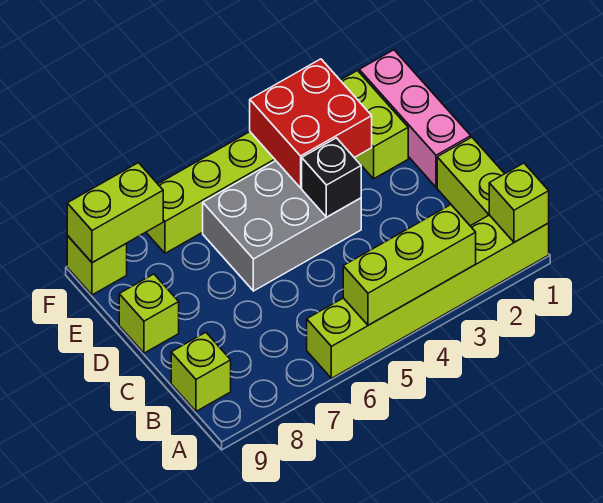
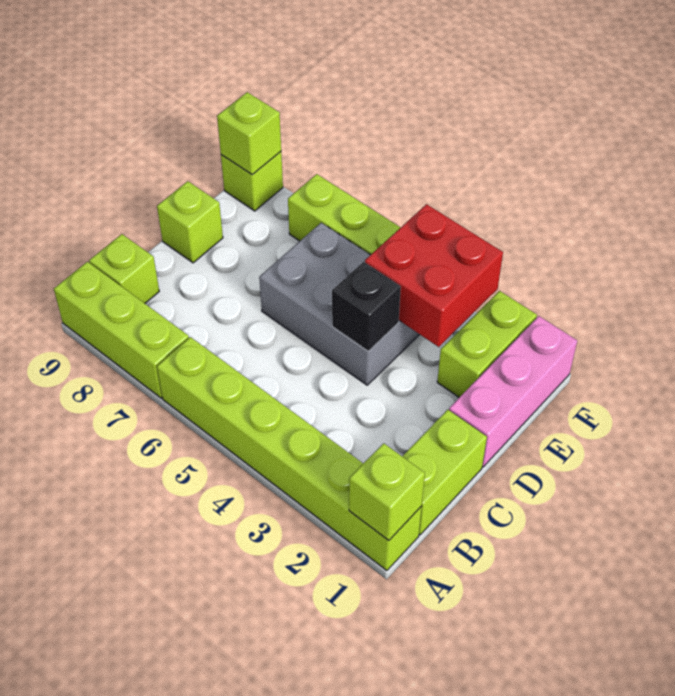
lime brick A3:A5 level 2 -> lime brick A7:A9 level 1
lime brick F8:F9 level 2 -> lime brick F9 level 2

